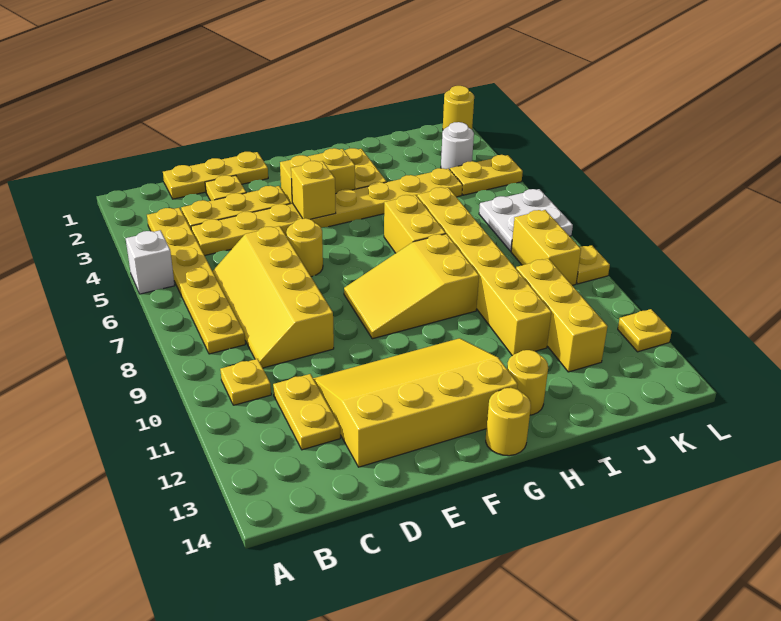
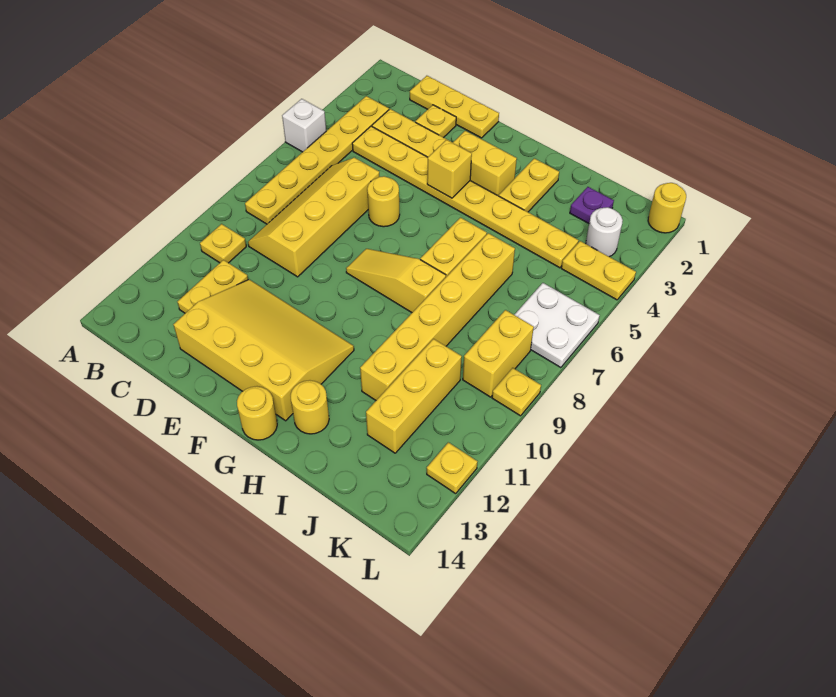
yellow slope F8:H9 level 1 top H -> yellow slope F8:H8 level 1 top H
none -> purple plate J2 level 1

